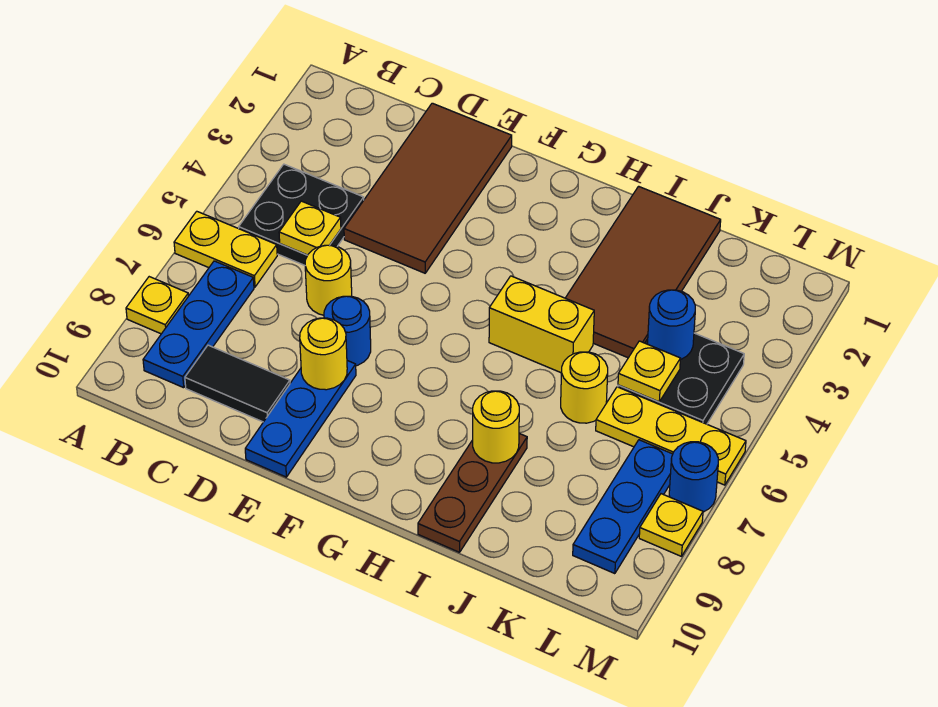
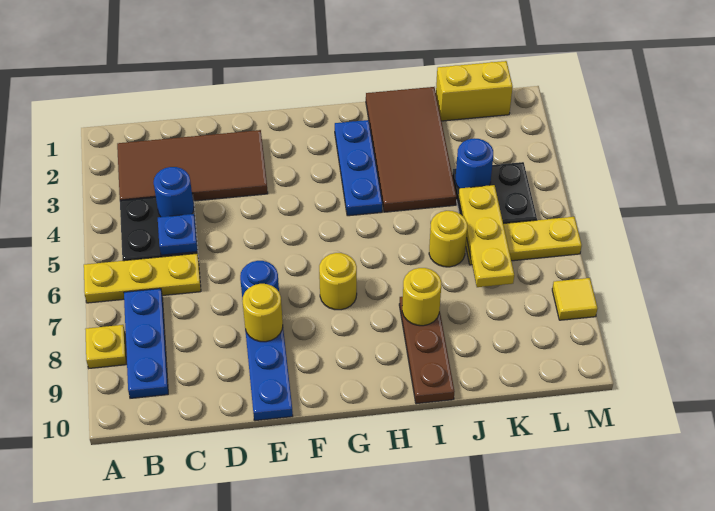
yellow plate A6:B6 level 1 -> yellow plate A6:C6 level 1
yellow plate C5 level 2 -> blue plate C5 level 2
black tile C9:D9 level 1 -> none
brown tile D1:E4 level 1 -> brown tile B2:E3 level 1
yellow round brick D6 level 1 -> yellow round brick G7 level 1
yellow brick H5:I5 level 1 -> yellow brick K1:L1 level 1
yellow plate K5 level 2 -> yellow plate K5:K7 level 2
blue plate L7:L9 level 1 -> blue plate H2:H4 level 1
blue round brick M7 level 1 -> blue round brick C4 level 2
yellow plate M8 level 1 -> yellow tile M8 level 1

